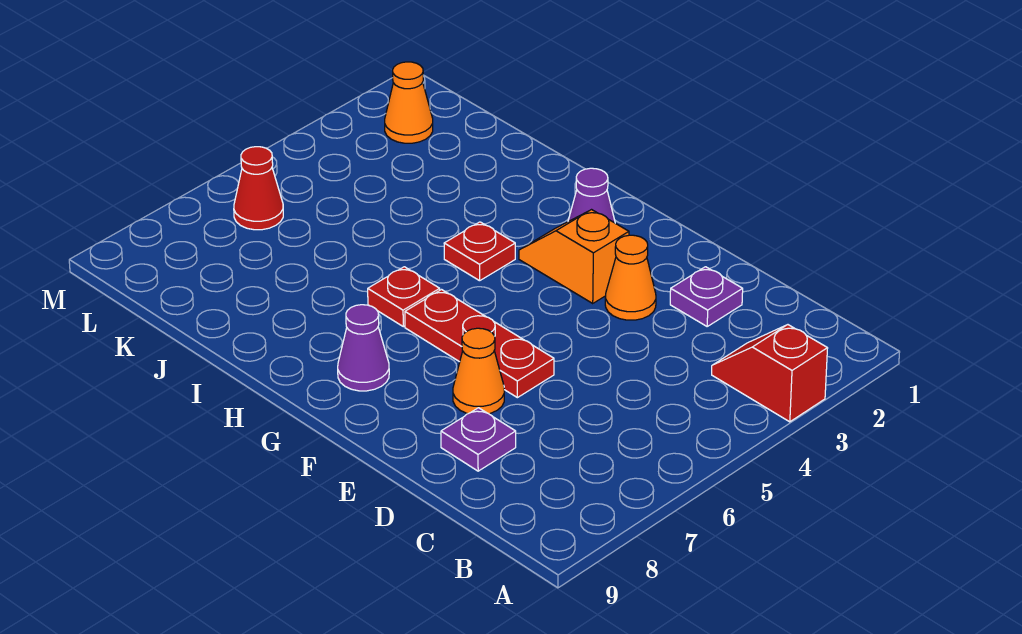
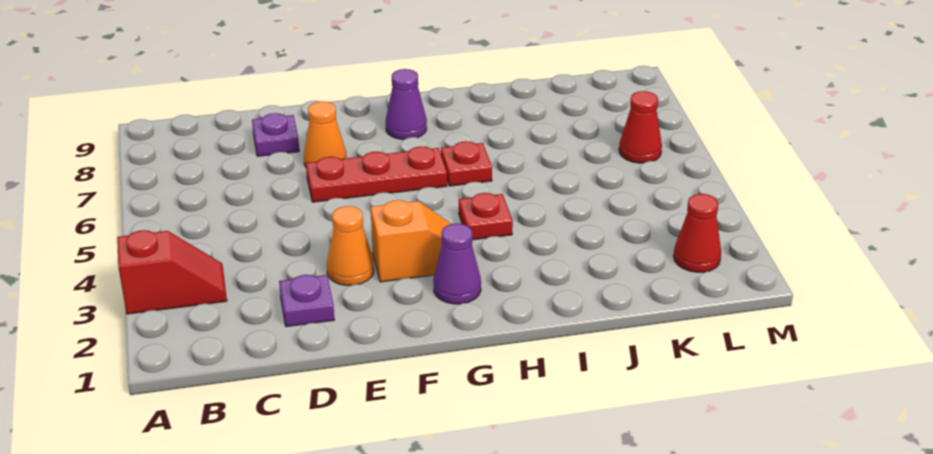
orange cone L2 level 1 -> red cone L2 level 1

